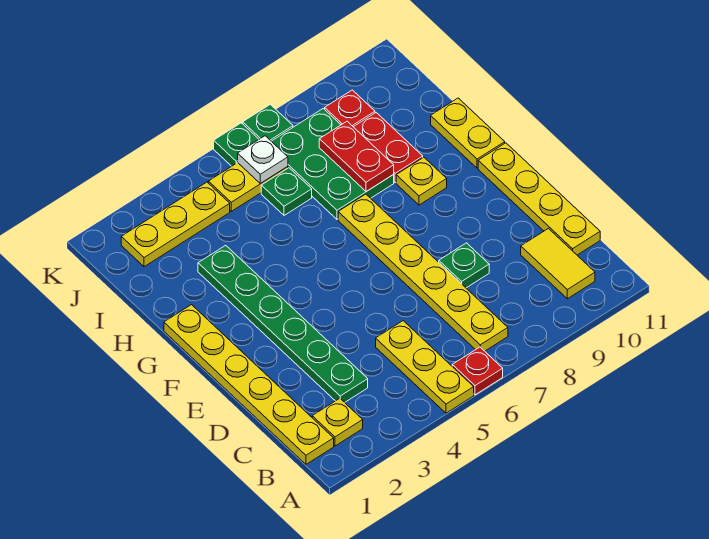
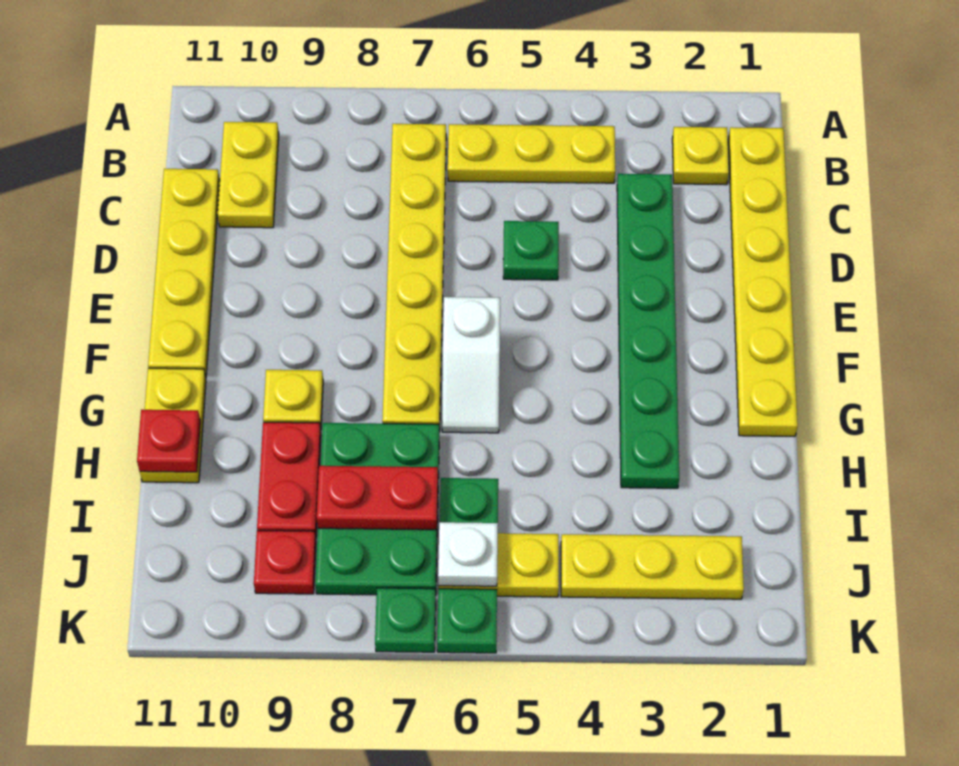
yellow plate A5:C5 level 1 -> yellow plate B4:B6 level 1
red plate A6 level 1 -> red plate H11 level 2
yellow tile B10:C10 level 1 -> yellow plate B10:C10 level 1
green plate D8 level 1 -> green plate D5 level 1
none -> white slope F6:G6 level 1 top F
red plate H8:I8 level 2 -> red plate I7:I8 level 2

